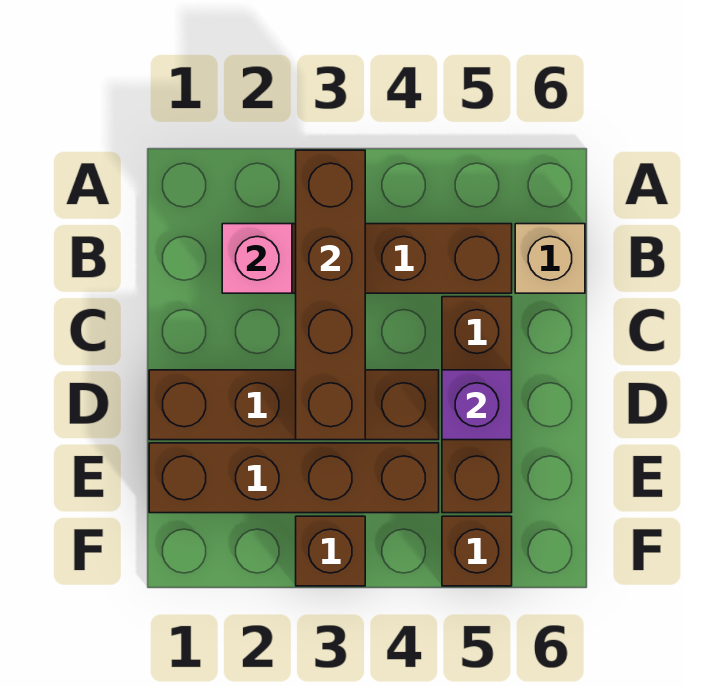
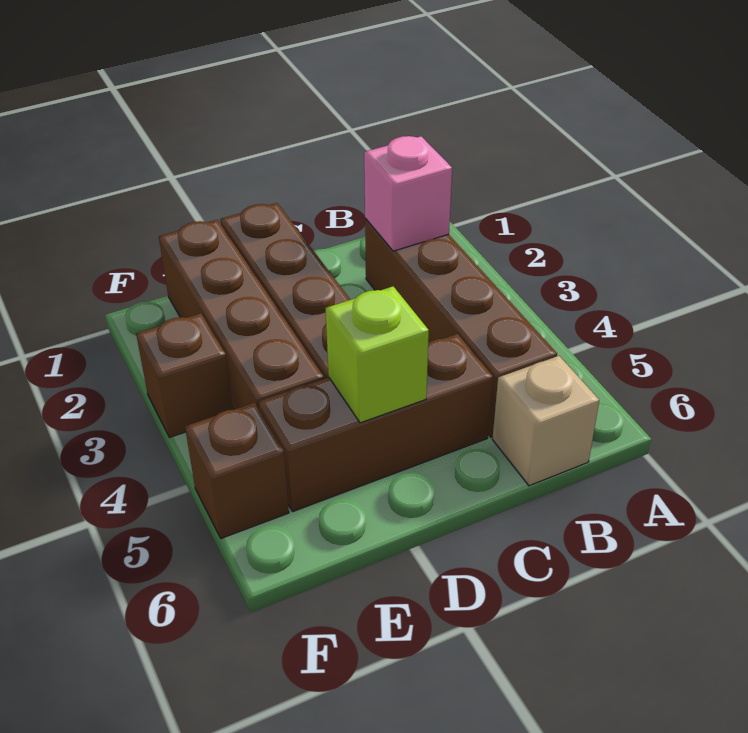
brown brick A3:D3 level 2 -> none
purple brick D5 level 2 -> lime brick D5 level 2

